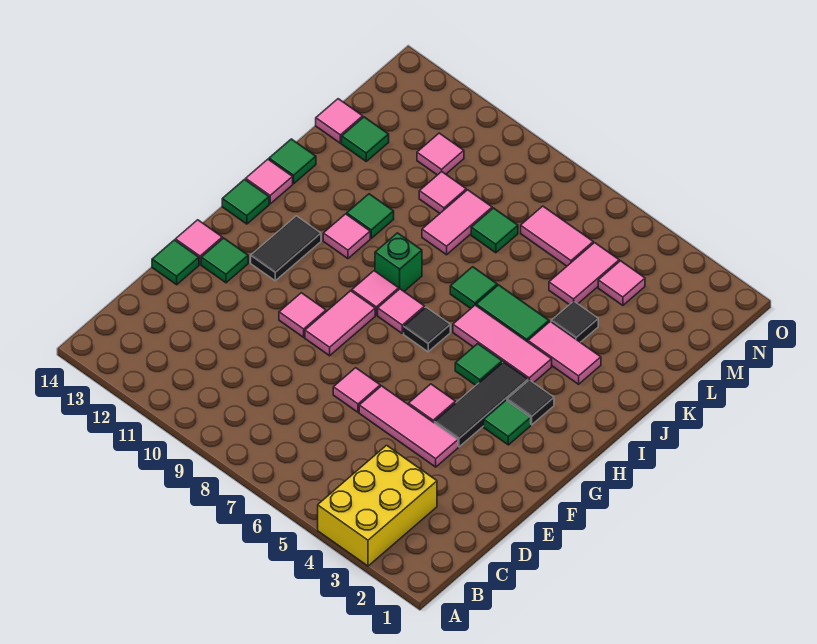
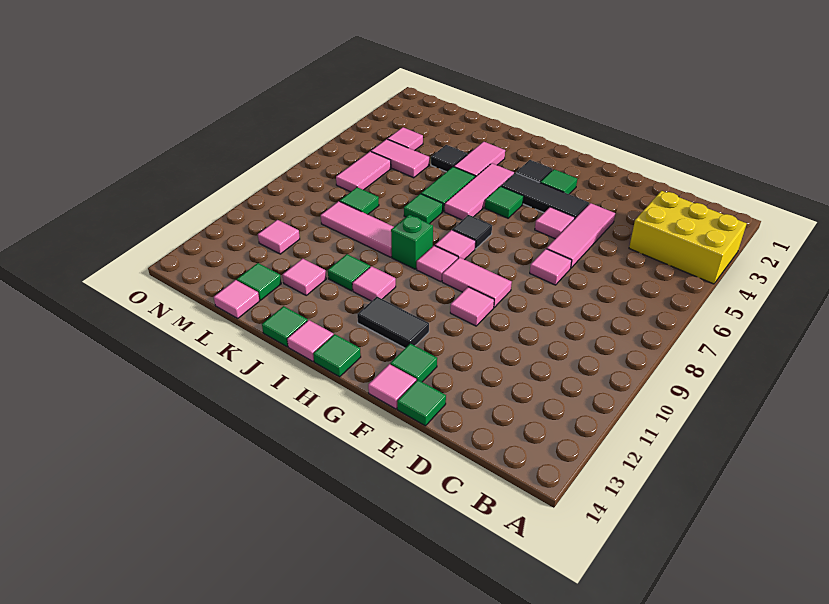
pink tile K9:L9 level 1 -> pink tile J9:L9 level 1
pink tile L10 level 1 -> pink tile K12 level 1

